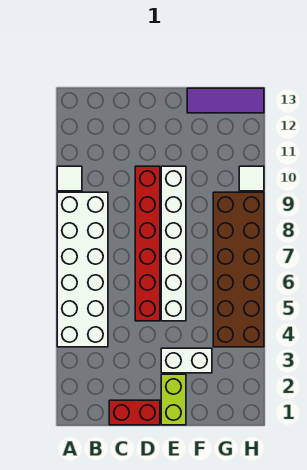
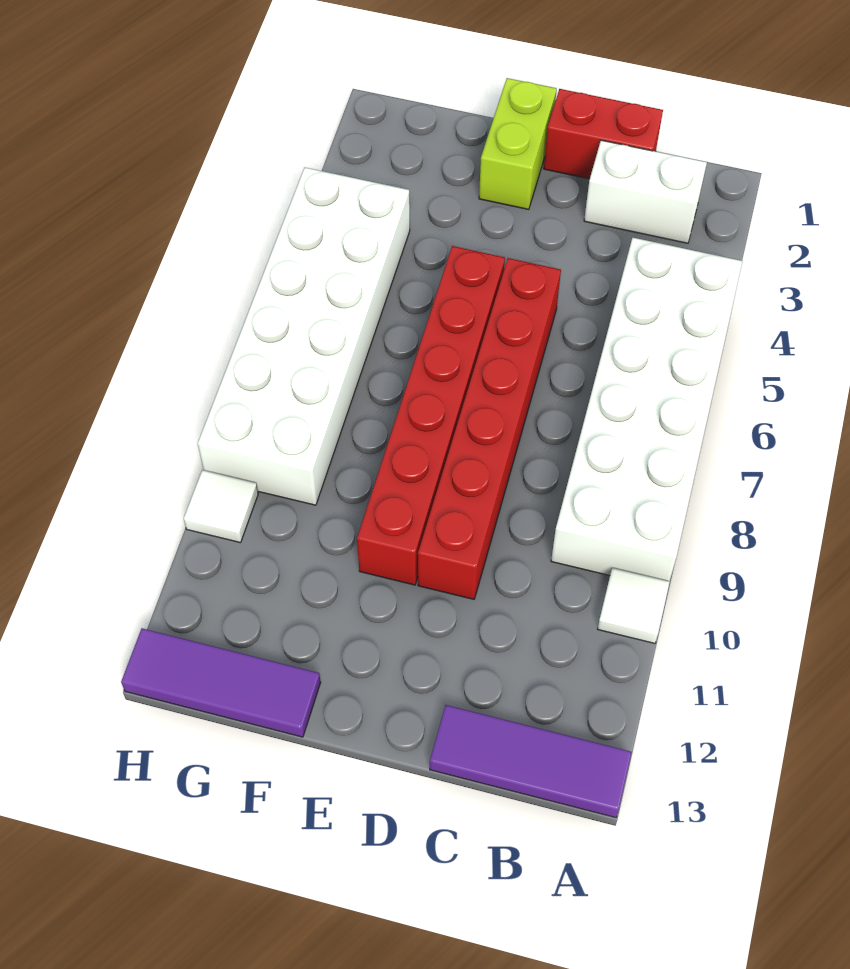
none -> purple tile A13:C13 level 1
white brick E3:F3 level 1 -> white brick B2:C2 level 1
white brick E5:E10 level 1 -> red brick E5:E10 level 1
brown brick G4:H9 level 1 -> white brick G4:H9 level 1

